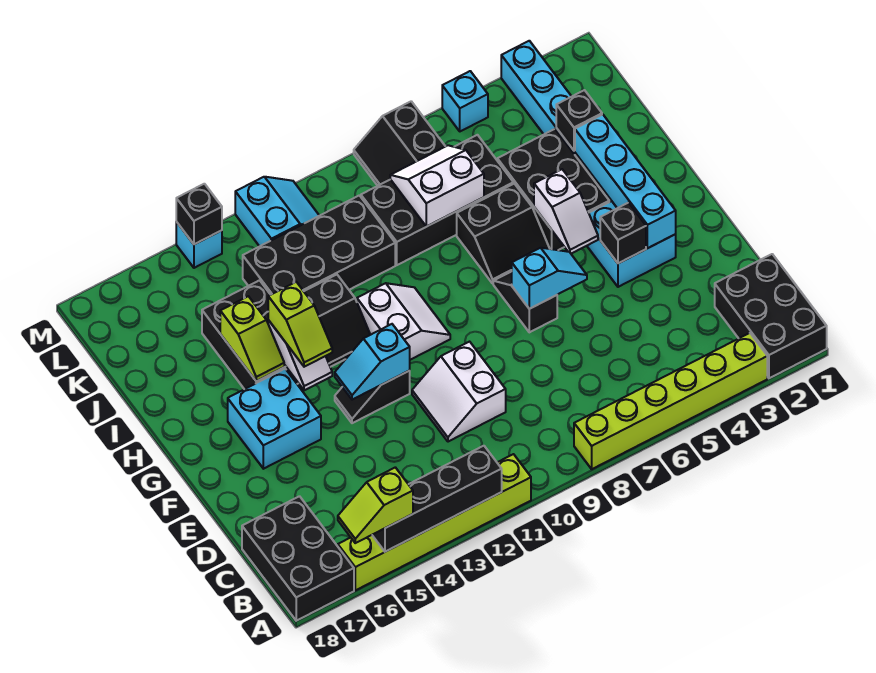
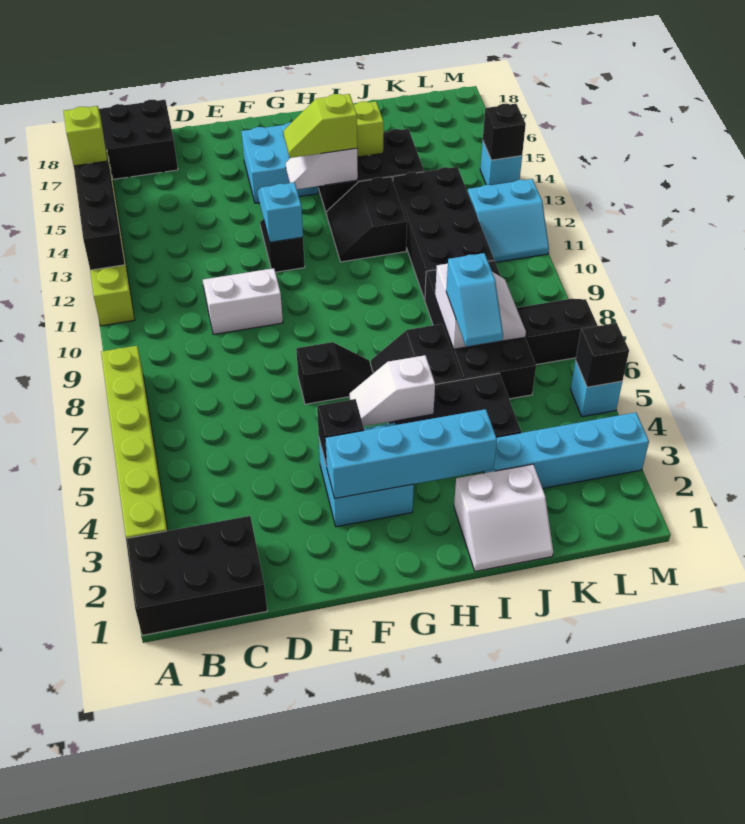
cyan slope F6:F7 level 2 top 7 -> cyan slope J6:J7 level 3 top 7
white slope G10:H11 level 1 top 11 -> white slope I1:J2 level 1 top 2
black brick J3 level 2 -> black brick M5 level 2

